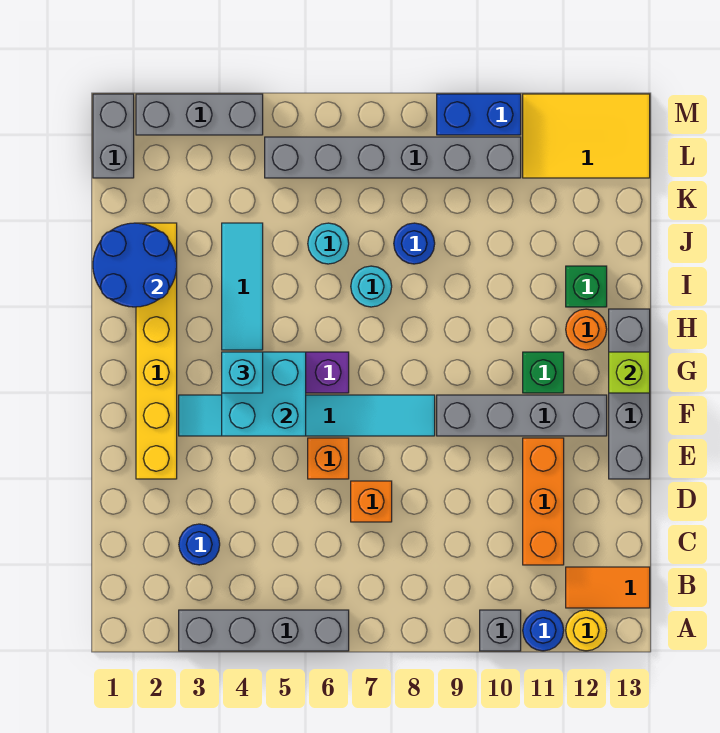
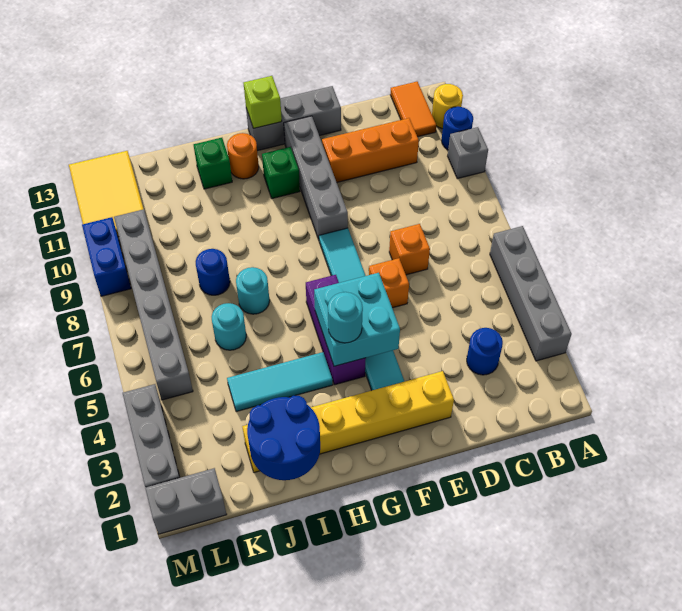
grey brick E13:H13 level 1 -> grey brick E13:G13 level 1
cyan brick G4 level 3 -> cyan round brick G4 level 3

